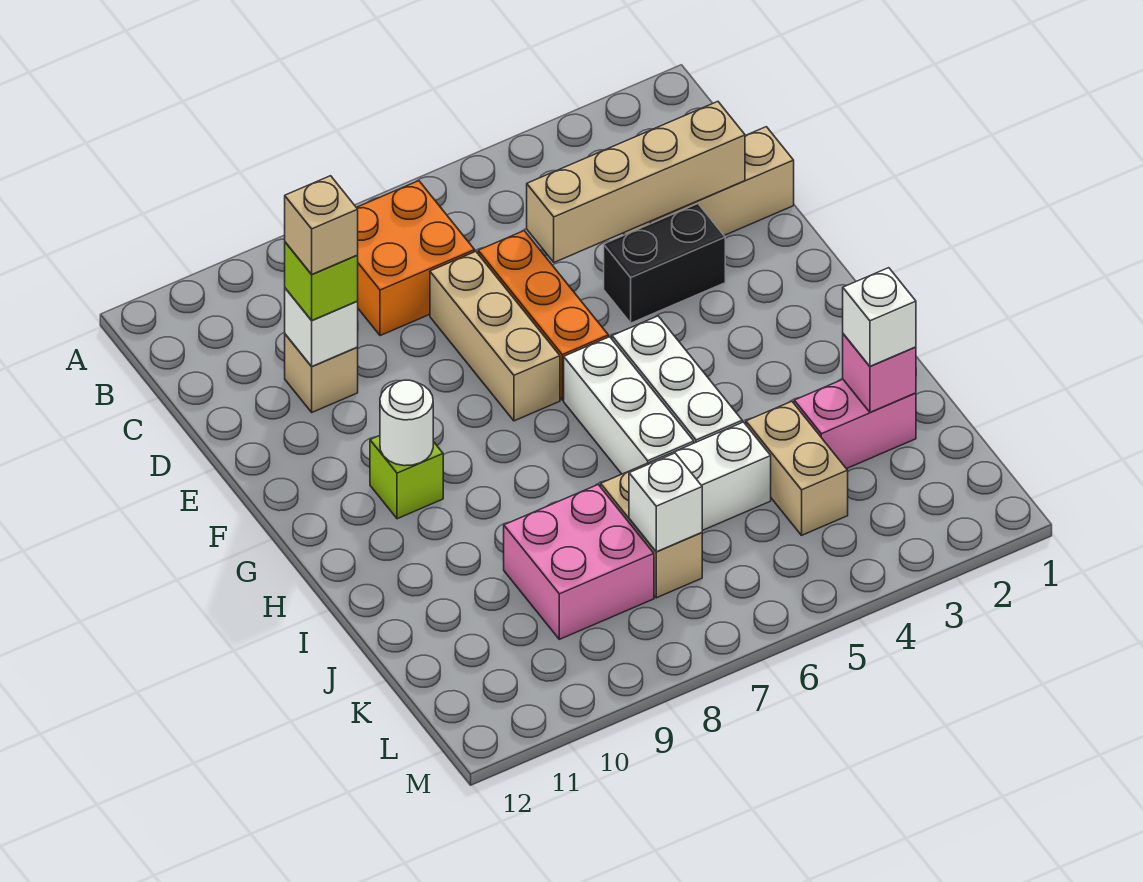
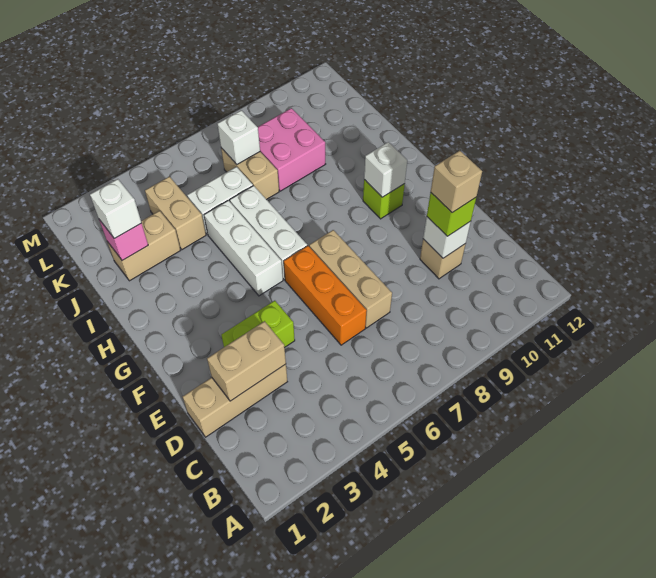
orange brick B7:C8 level 1 -> none
tan brick D2:D5 level 2 -> tan brick D2:D3 level 2
black brick E3:E4 level 1 -> lime brick E3:E4 level 1
white round brick G10 level 2 -> white brick G10 level 2
pink brick J2:J3 level 1 -> tan brick J2:J3 level 1

